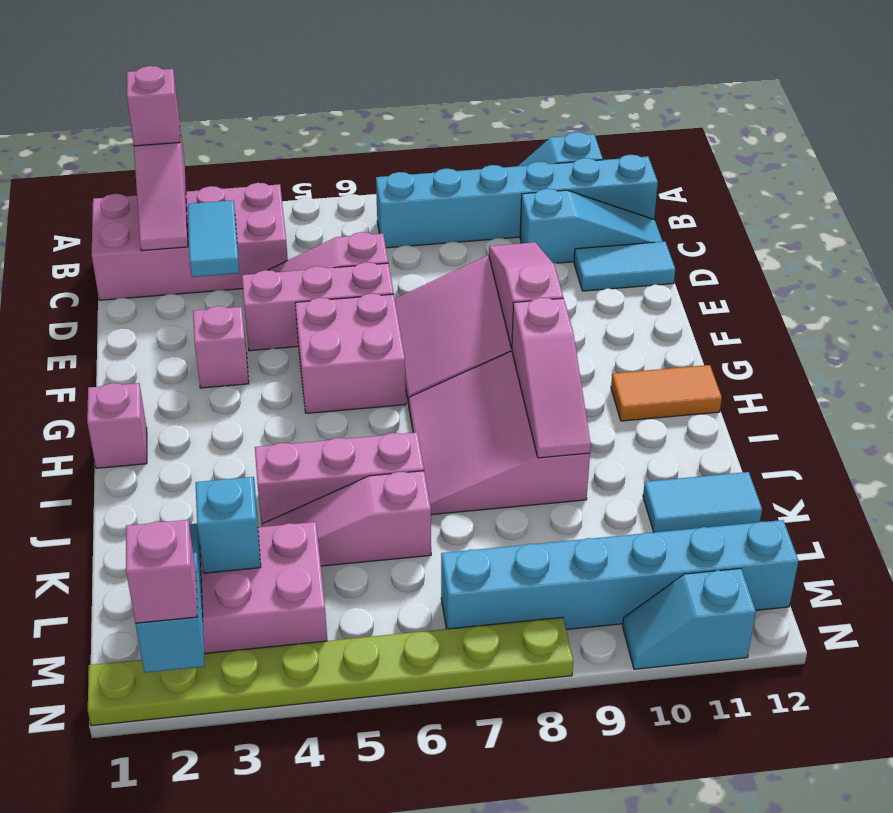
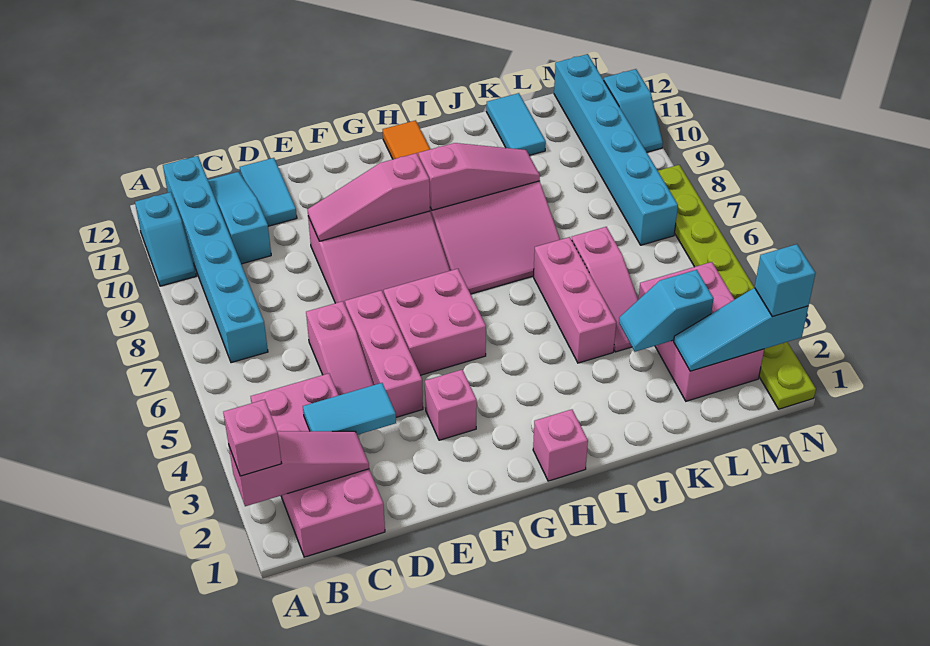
pink brick N2 level 3 -> cyan brick N2 level 3

